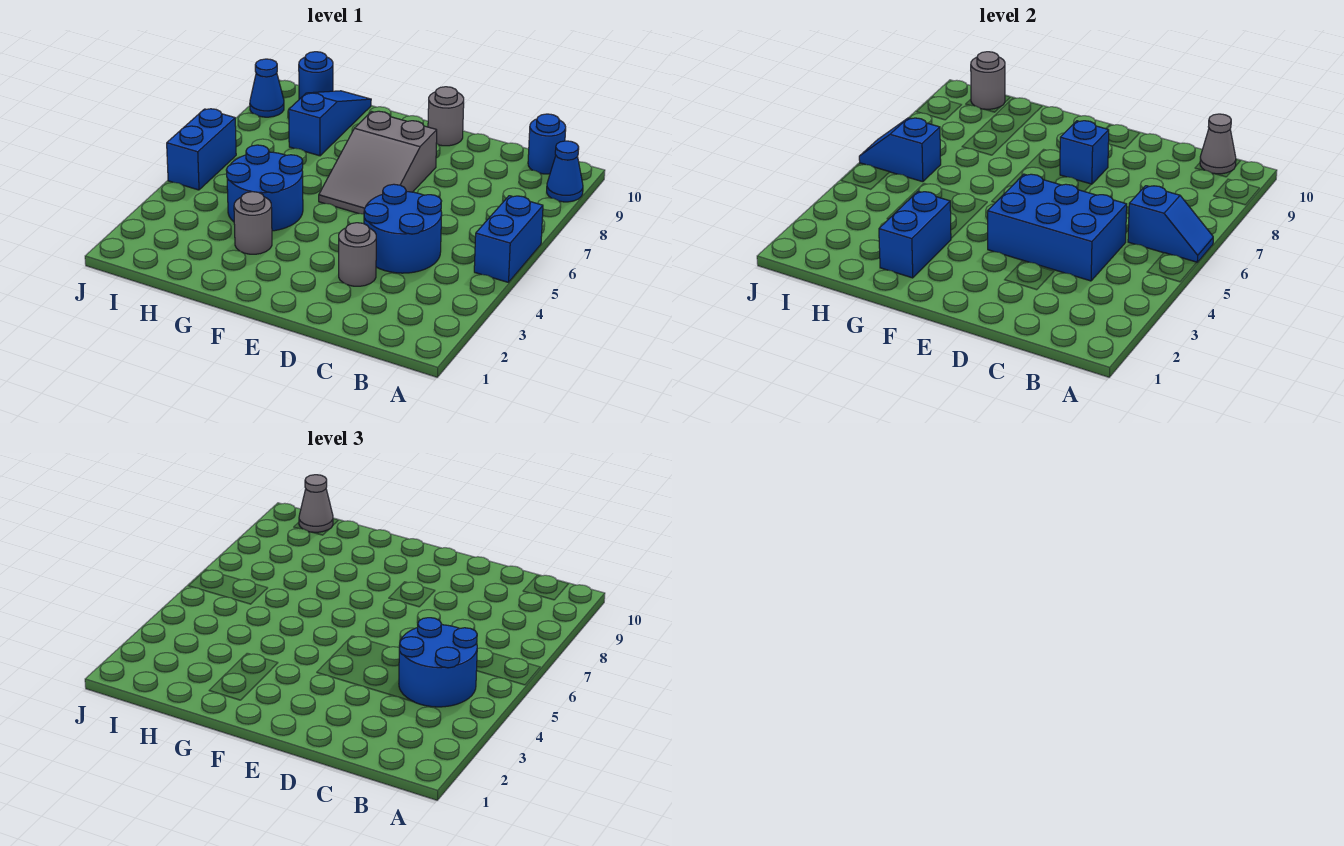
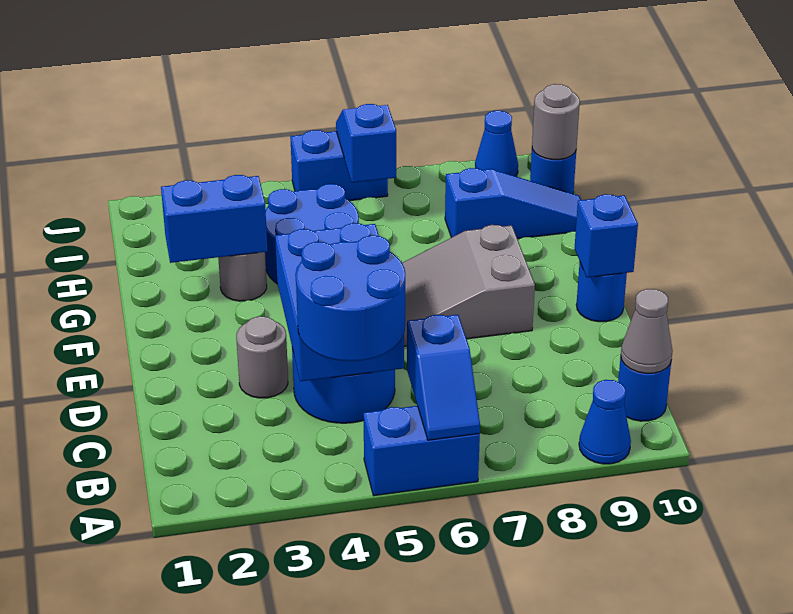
blue brick E8 level 2 -> blue brick E10 level 2
grey round brick E10 level 1 -> blue round brick E10 level 1
grey cone I10 level 3 -> none

